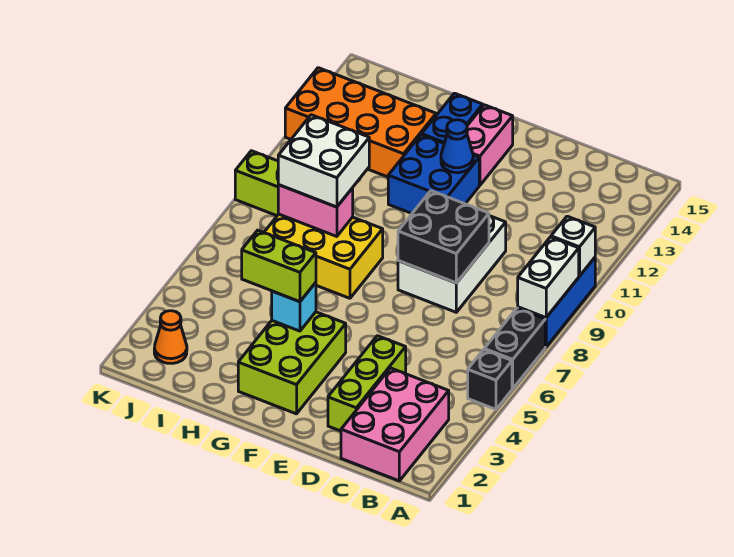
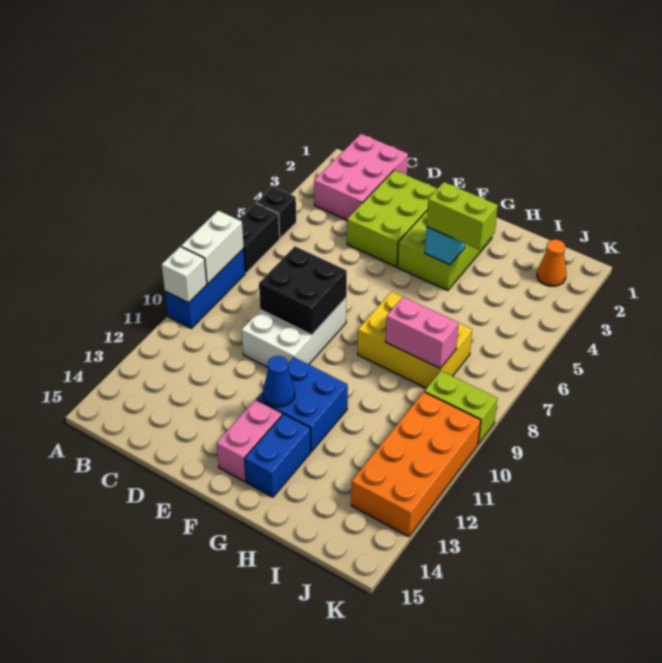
lime brick D2:D4 level 1 -> lime brick D2:E4 level 1
white brick H8:I9 level 3 -> none
orange brick H12:K13 level 1 -> orange brick J10:K13 level 1

